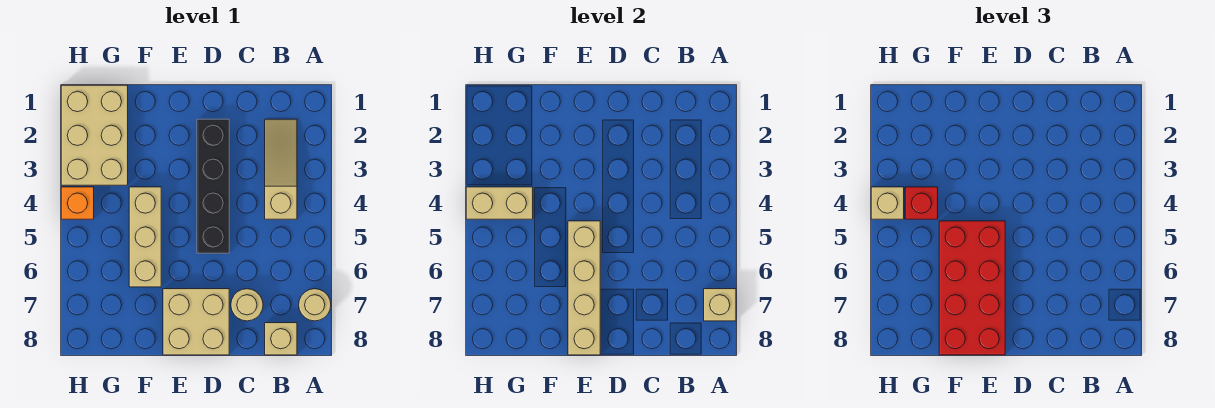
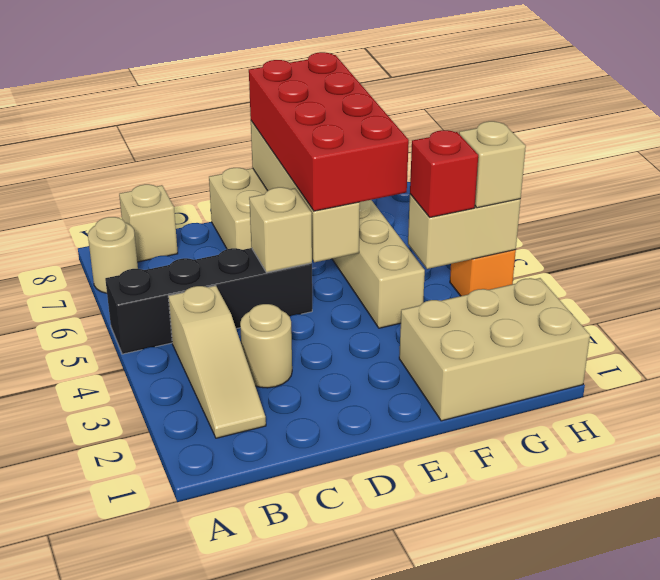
tan brick A7 level 2 -> tan brick D5 level 2
tan round brick C7 level 1 -> tan round brick C3 level 1
black brick D2:D5 level 1 -> black brick A5:D5 level 1
tan brick G1:H3 level 1 -> tan brick F1:H2 level 1

